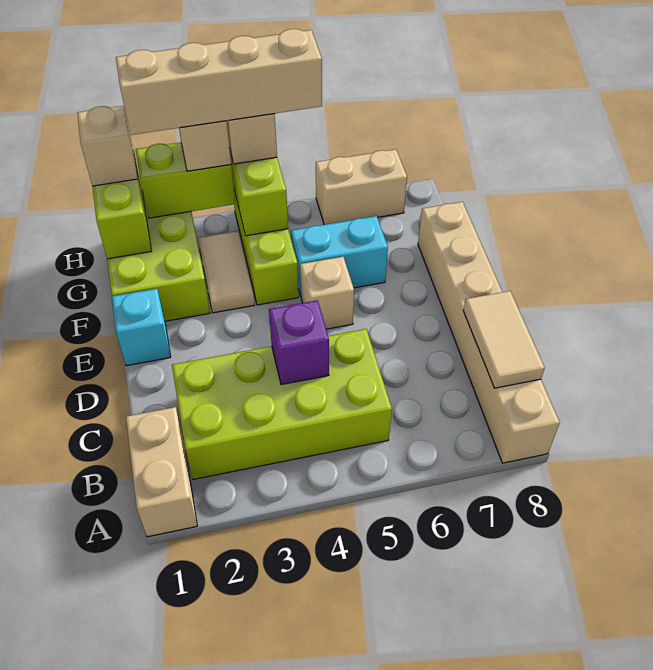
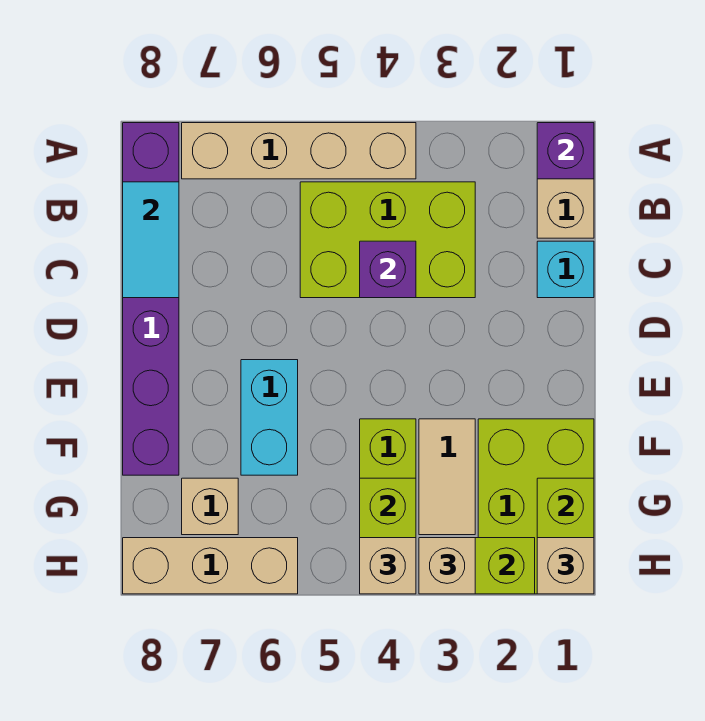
none -> purple brick A1 level 2
tan brick A8:F8 level 1 -> purple brick A8:F8 level 1
lime brick B2:C5 level 1 -> lime brick B3:C5 level 1
tan tile B8:C8 level 2 -> cyan tile B8:C8 level 2
cyan brick E1 level 1 -> cyan brick C1 level 1
tan brick E5 level 1 -> tan brick G7 level 1
cyan brick F5:F6 level 1 -> cyan brick E6:F6 level 1
tan brick H2:H5 level 4 -> tan brick A4:A7 level 1
tan brick H6:H7 level 1 -> tan brick H6:H8 level 1

